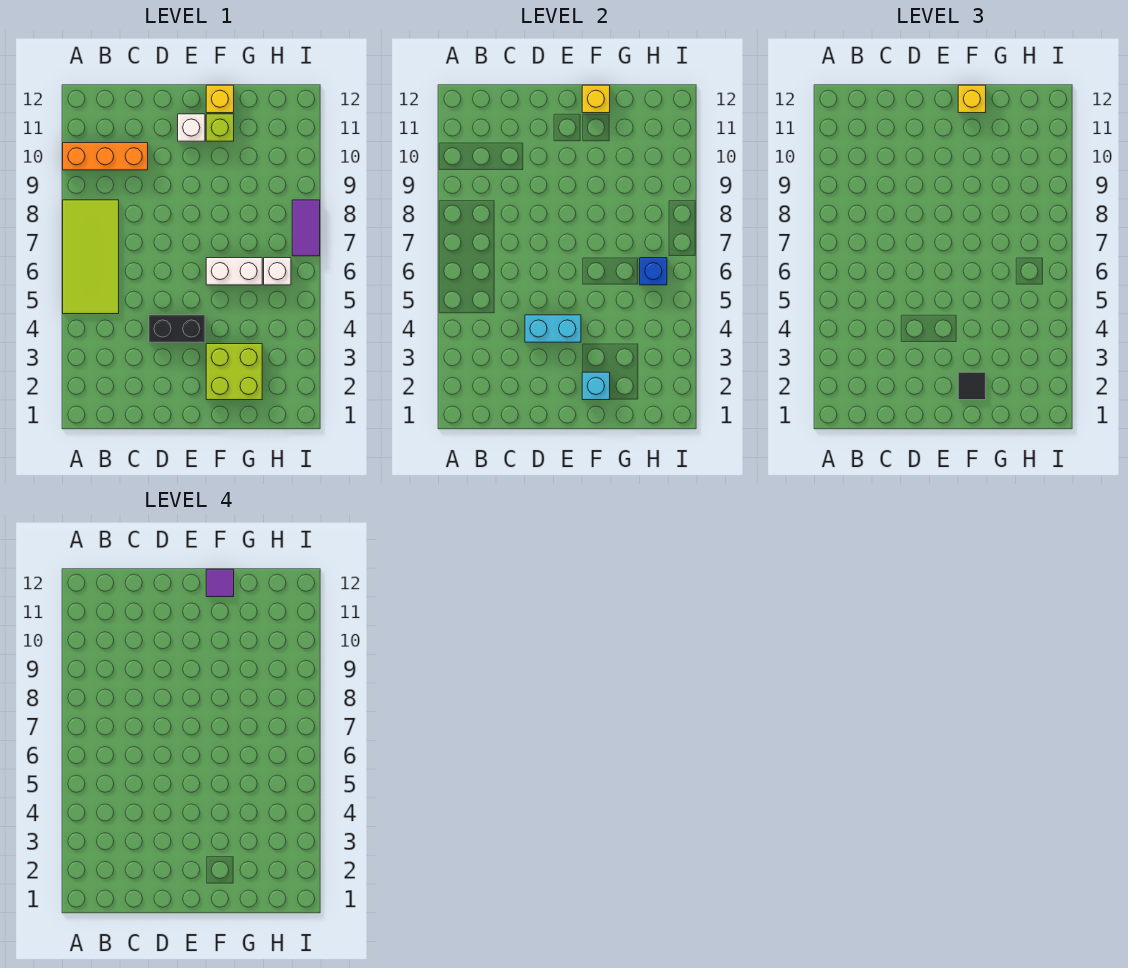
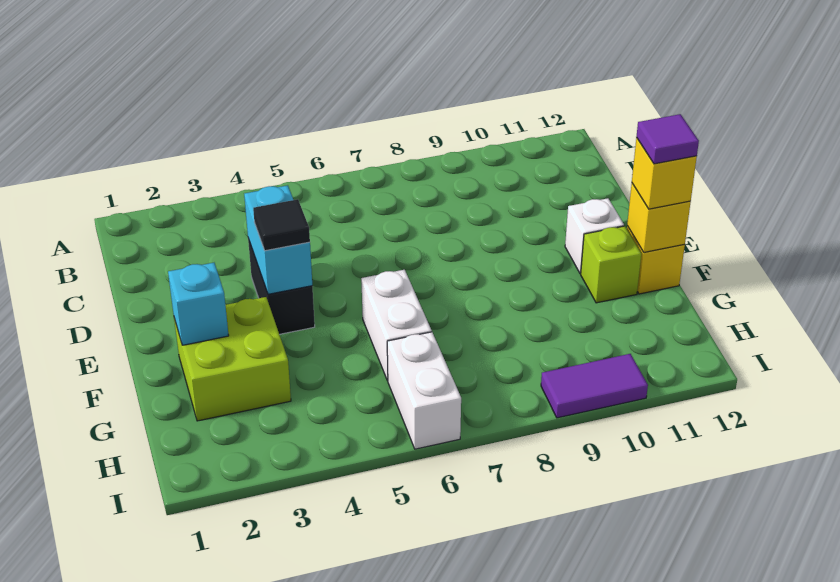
lime tile A5:B8 level 1 -> none
orange brick A10:C10 level 1 -> none
black tile F2 level 3 -> black tile E4 level 3
white brick H6 level 1 -> white brick H6:I6 level 1
blue brick H6 level 2 -> none
purple tile I7:I8 level 1 -> purple tile I9:I10 level 1

